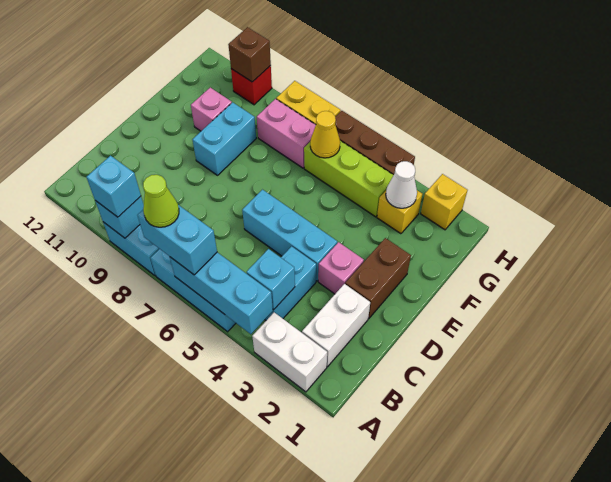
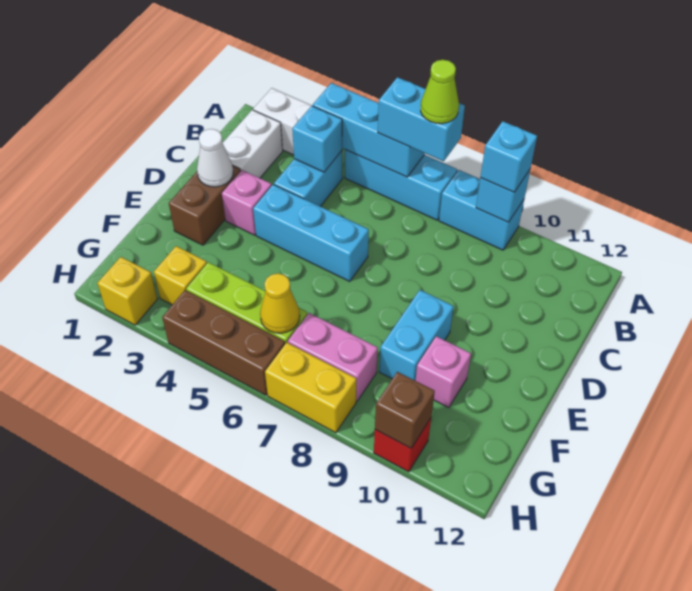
white cone G3 level 2 -> white cone D2 level 2

